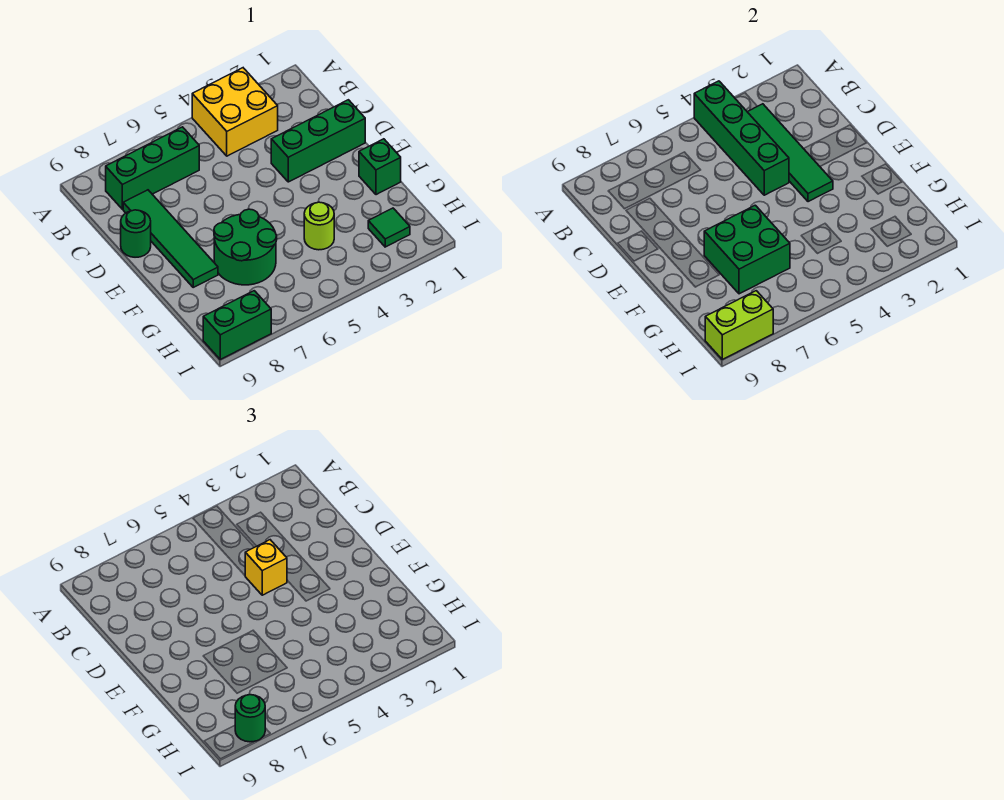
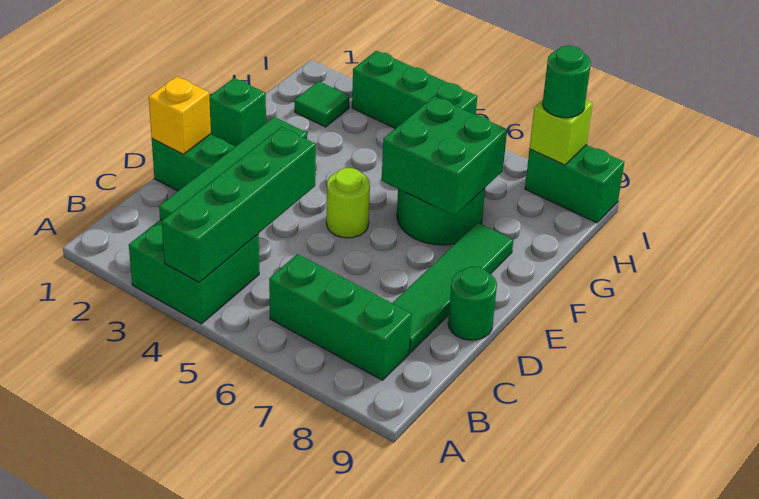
yellow brick A3:B4 level 1 -> green brick A3:B4 level 1
yellow brick D4 level 3 -> yellow brick D1 level 2
lime round brick G4 level 1 -> lime round brick E5 level 1
none -> green brick I3:I5 level 1
lime brick I8:I9 level 2 -> lime brick I8 level 2

